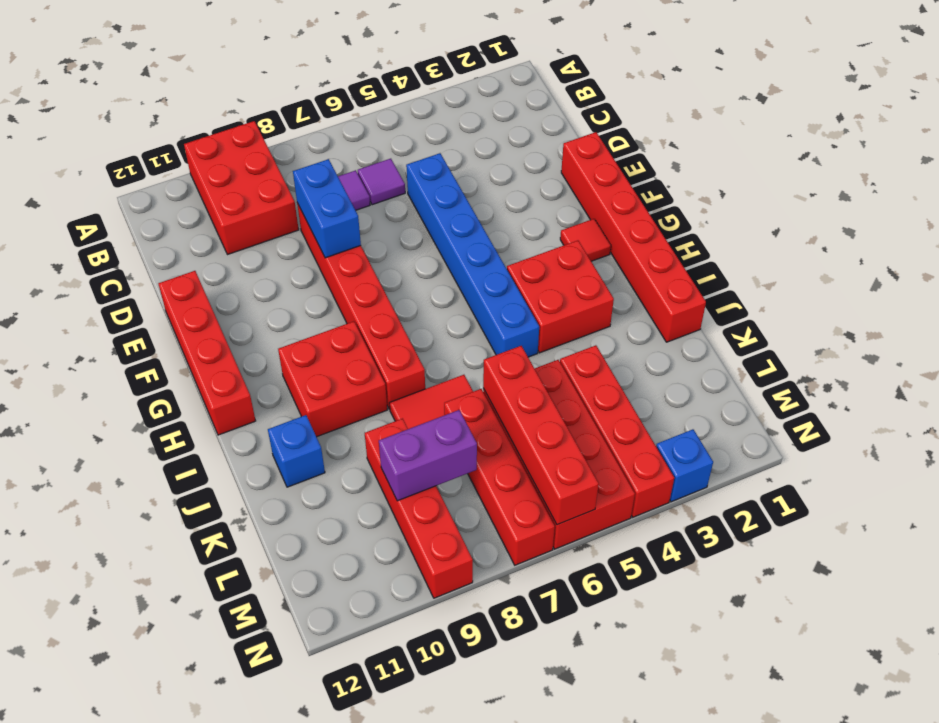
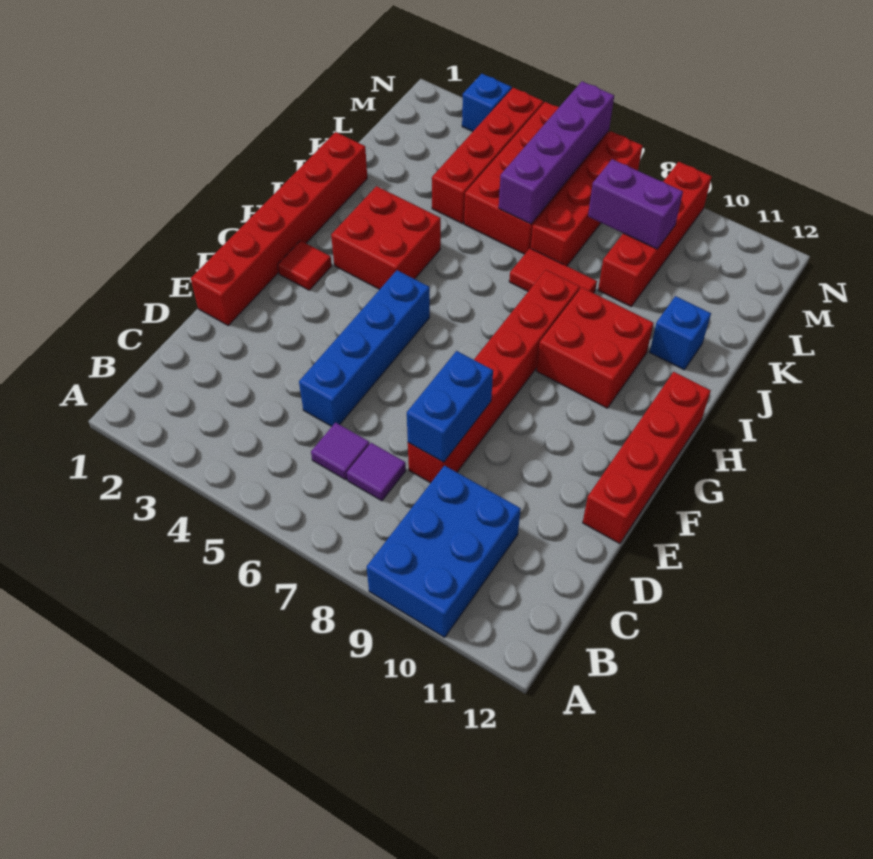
red brick A9:C10 level 1 -> blue brick A9:C10 level 1
blue brick D5:I5 level 1 -> blue brick D5:G5 level 1
red brick K6:N6 level 2 -> purple brick K6:N6 level 2

